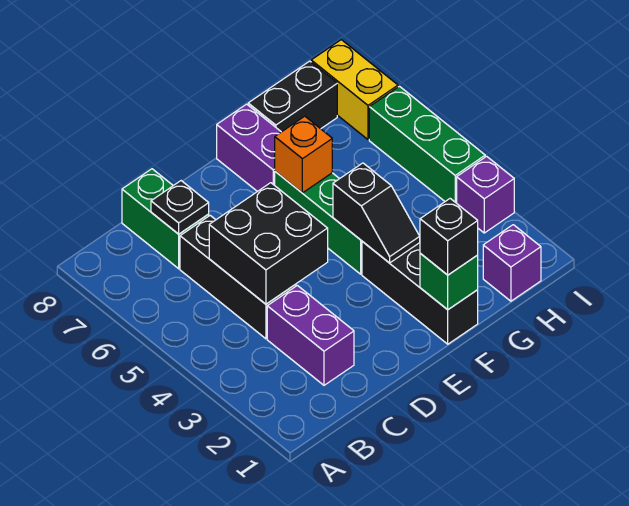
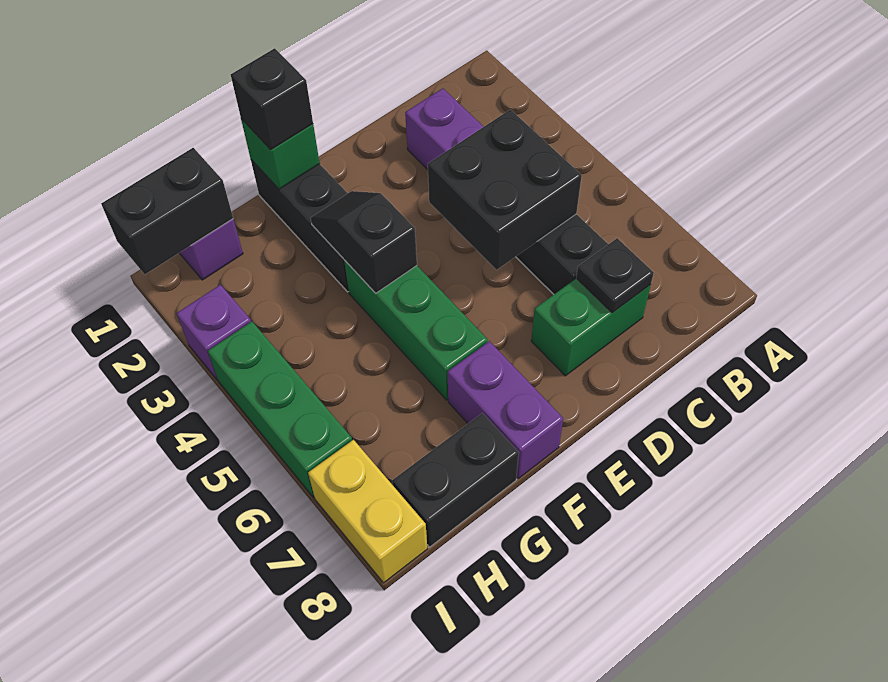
green brick C7:C8 level 1 -> green brick C7:D7 level 1
orange brick F6 level 2 -> none
none -> black brick H1:I1 level 2

